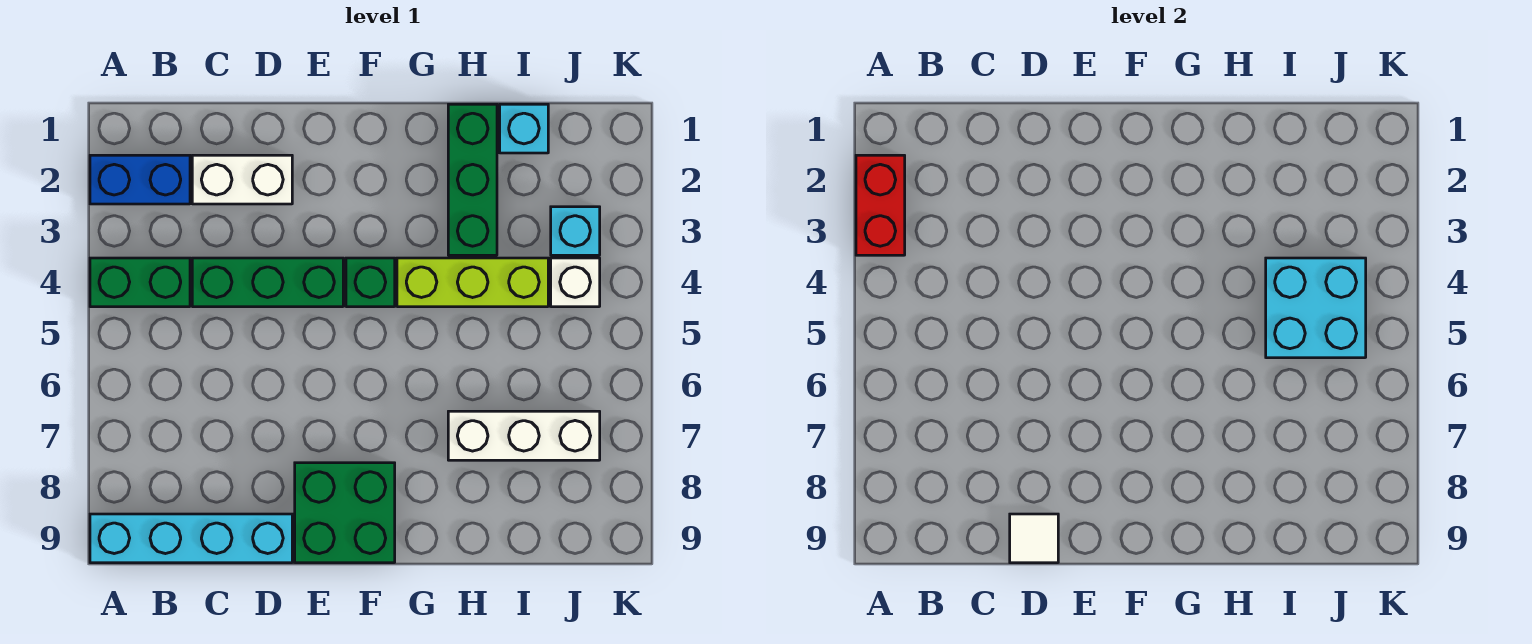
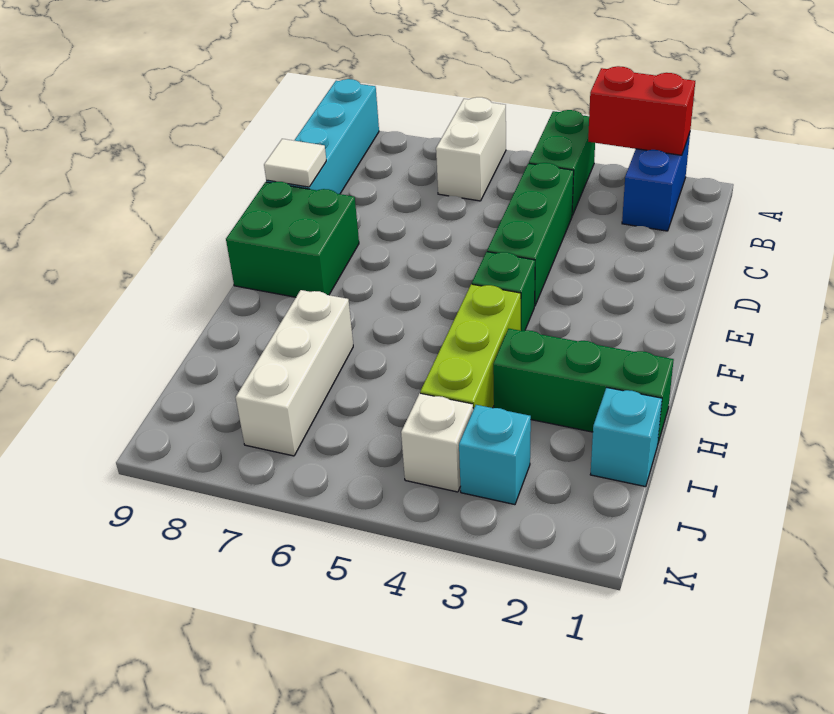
white brick C2:D2 level 1 -> white brick A6:B6 level 1
cyan brick I4:J5 level 2 -> none

